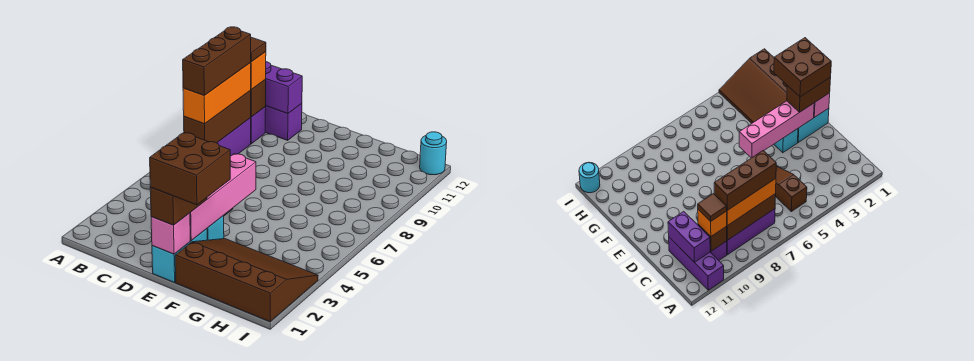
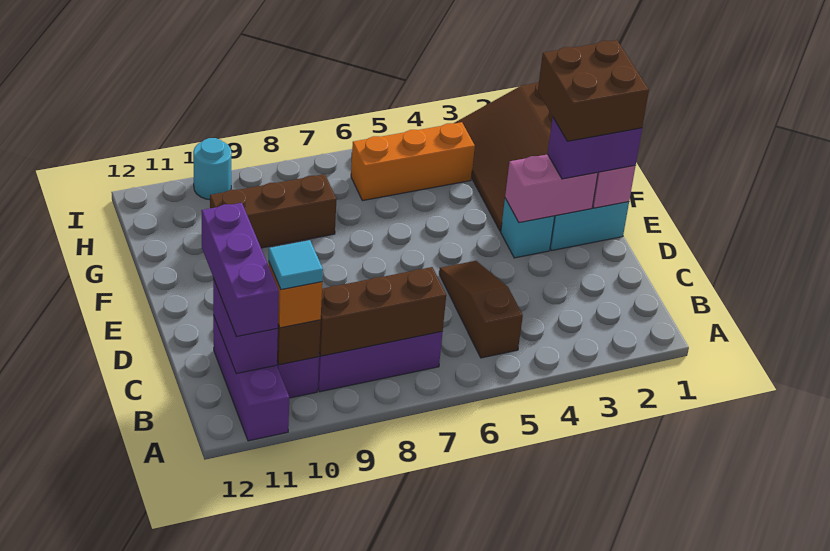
orange brick B7:B9 level 3 -> orange brick H4:H6 level 1
brown brick B7:B9 level 4 -> brown brick G8:G10 level 1
brown tile B10 level 4 -> cyan tile B10 level 4
none -> purple brick B11:D11 level 3
brown brick E1:E2 level 3 -> purple brick E1:E2 level 3
pink brick E2:E5 level 2 -> pink brick E2:E3 level 2
cyan round brick I12 level 1 -> cyan round brick I10 level 1

